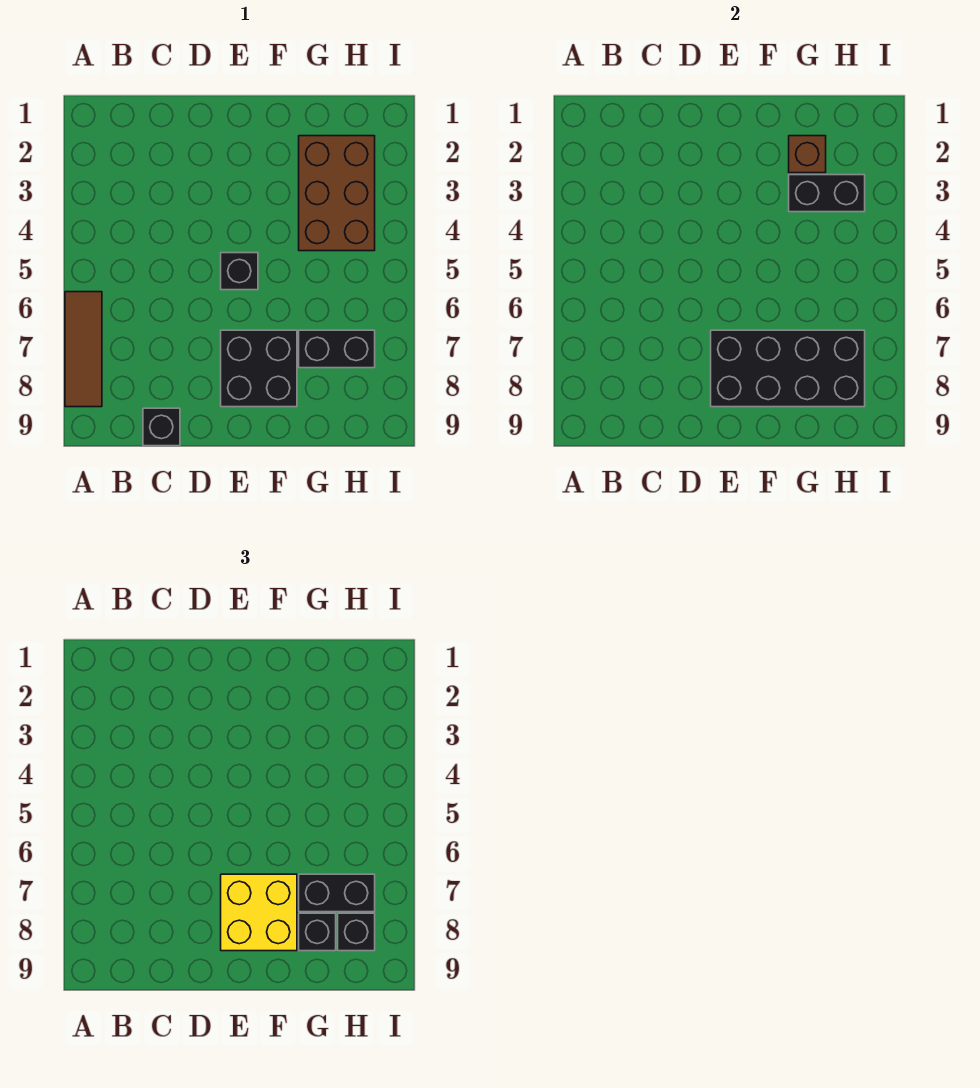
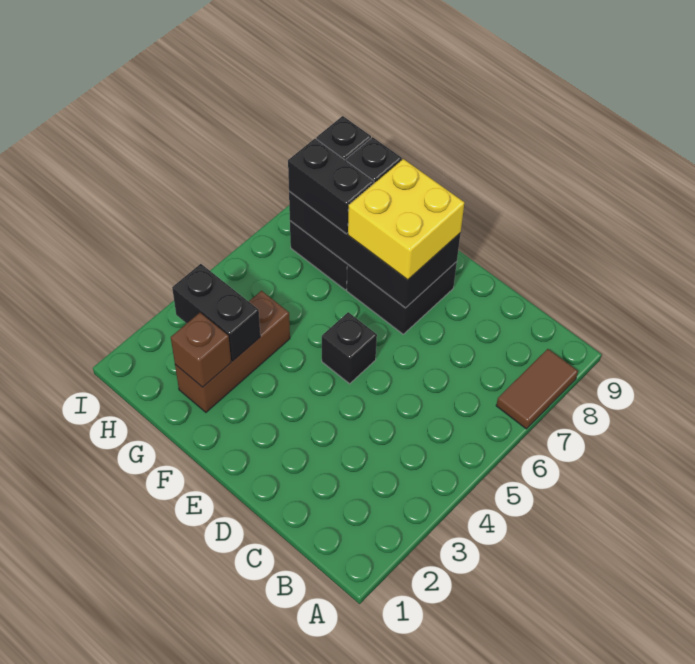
brown tile A6:A8 level 1 -> brown tile A7:A8 level 1
black brick C9 level 1 -> none
brown brick G2:H4 level 1 -> brown brick G2:G4 level 1

